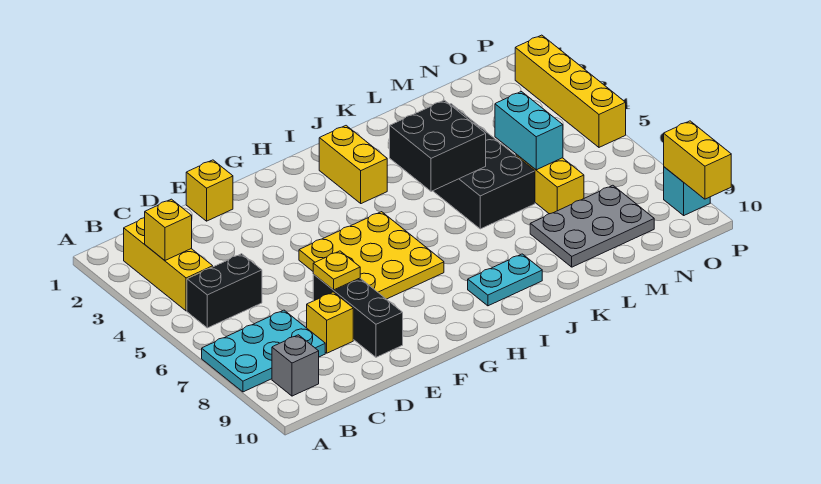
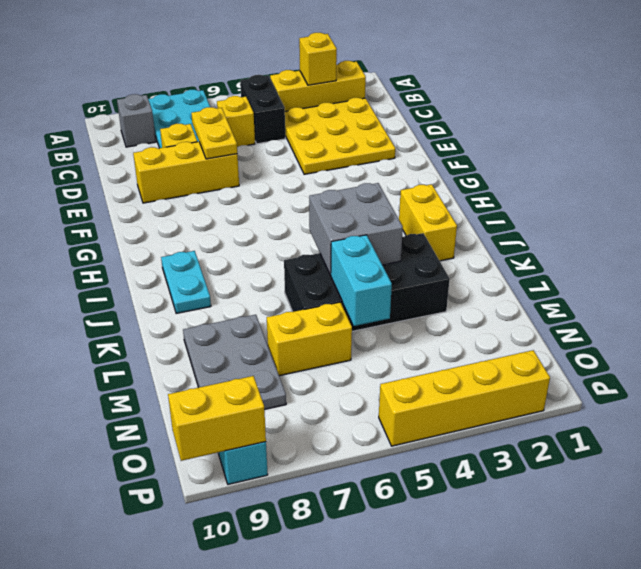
yellow brick E1 level 1 -> yellow brick C6 level 1
black brick E7:E9 level 1 -> yellow brick E7:E9 level 1
yellow plate E7 level 2 -> yellow plate D7:E7 level 2
yellow plate F5:H7 level 1 -> yellow plate C2:E4 level 1
yellow brick I2:I3 level 1 -> yellow brick I2:J2 level 1
black brick J4:K5 level 2 -> grey brick J4:K5 level 2
cyan brick M5:M6 level 2 -> cyan brick L5:M5 level 2

